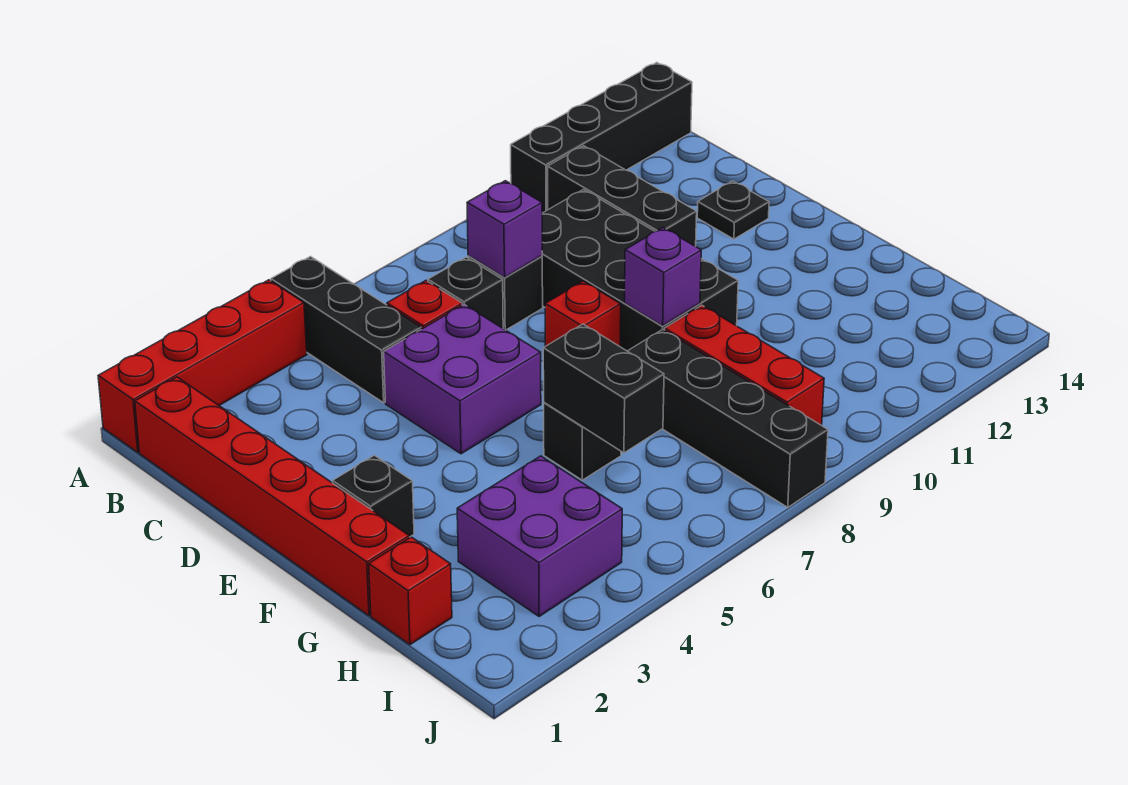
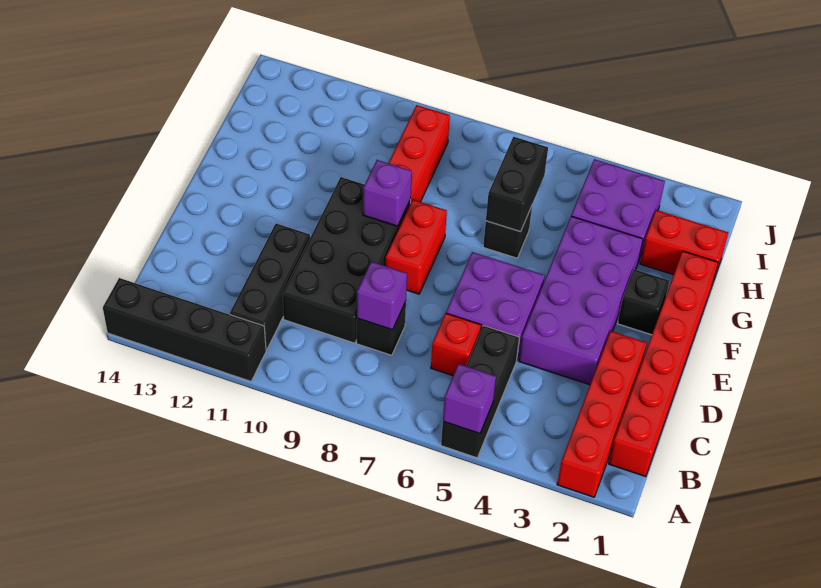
red brick A1:A4 level 1 -> red brick A2:D2 level 1
none -> purple brick A5 level 2
black brick C7 level 1 -> none
none -> purple brick D3:G4 level 1
black plate D13 level 1 -> none
red brick E8 level 1 -> red brick E8:F8 level 1
black brick G8:J8 level 1 -> none
red brick H1 level 1 -> red brick H1:H2 level 1

